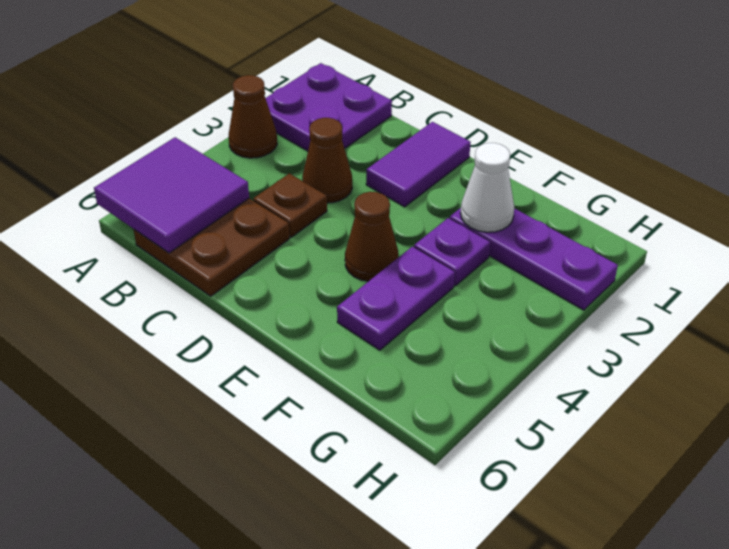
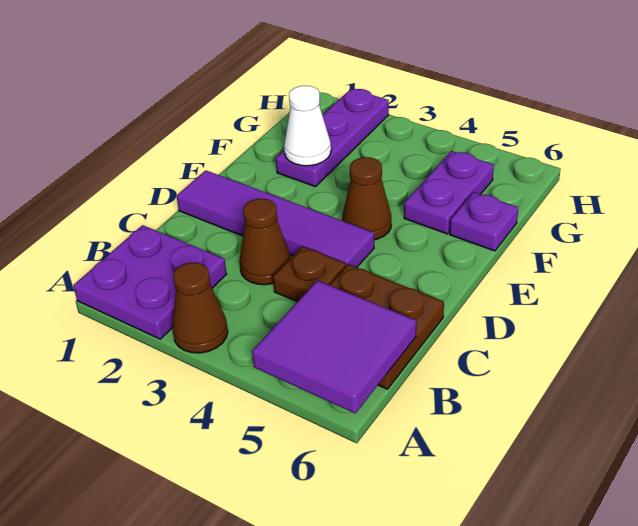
purple tile D1:D2 level 1 -> purple tile D1:D4 level 1
purple plate F3 level 1 -> purple plate F6 level 1
purple plate F4:F5 level 1 -> purple plate F5:G5 level 1

